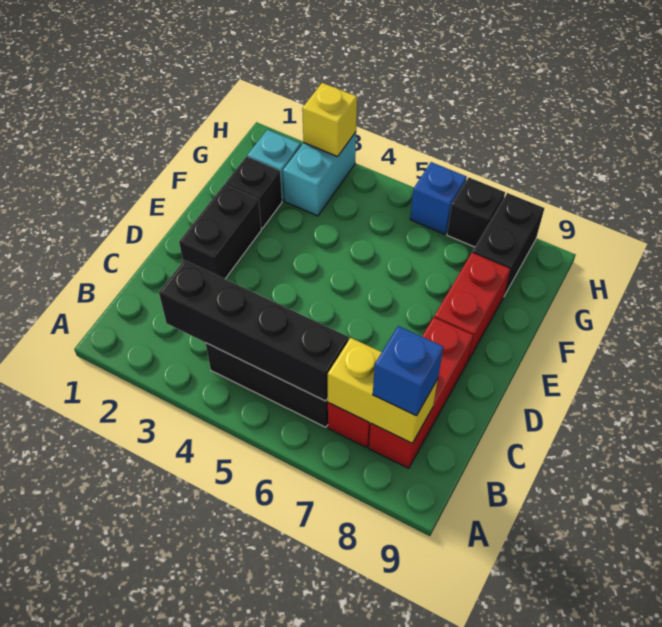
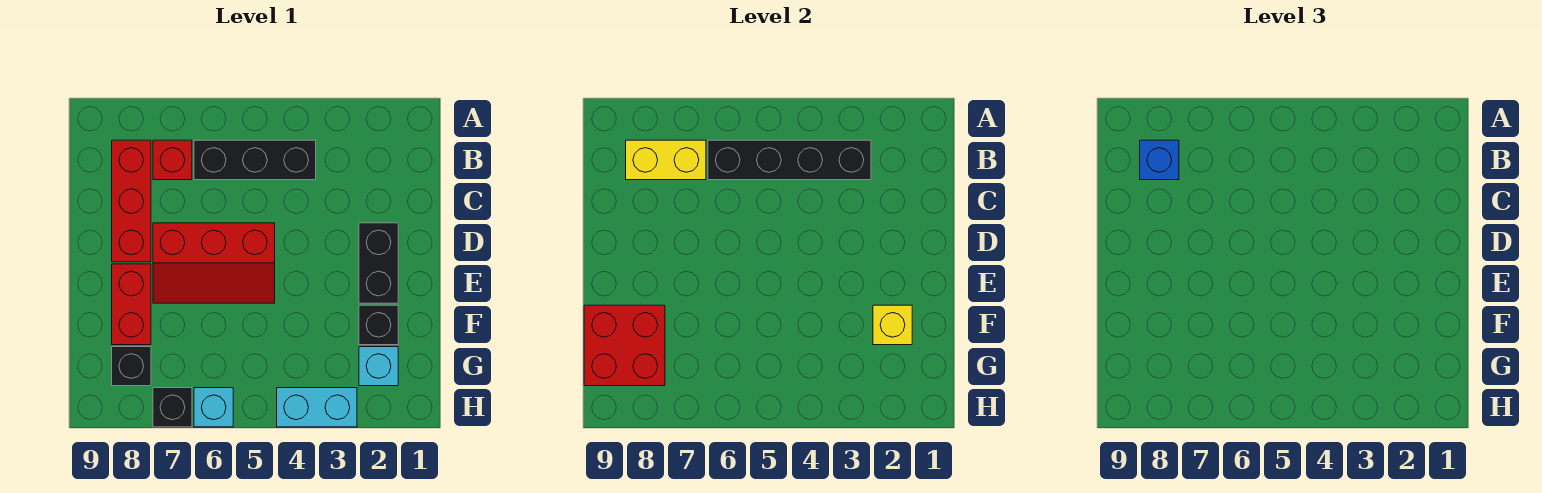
none -> red slope D5:E7 level 1 top D
none -> red brick F8:G9 level 2
cyan brick G3:H3 level 1 -> cyan brick H3:H4 level 1
black brick G8:H8 level 1 -> black brick G8 level 1
yellow brick H3 level 2 -> yellow brick F2 level 2
blue brick H6 level 1 -> cyan brick H6 level 1

